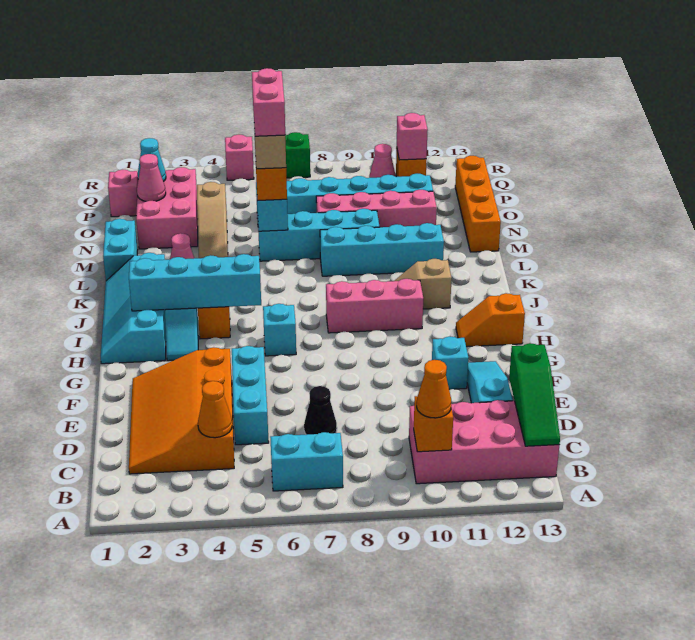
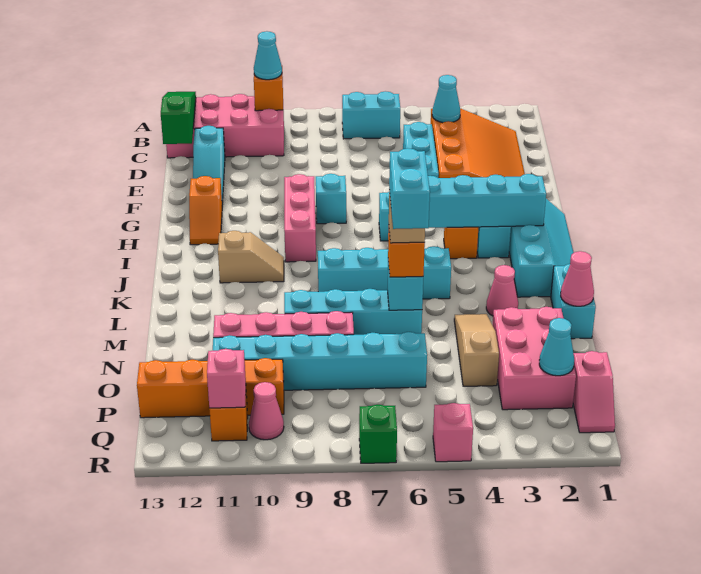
orange cone B10 level 3 -> cyan cone B10 level 3
orange cone C4 level 2 -> cyan cone C4 level 2
black cone D7 level 1 -> none
cyan brick F11 level 1 -> cyan brick G8 level 1
orange slope H12:H13 level 1 top 13 -> orange slope G12:H12 level 1 top G
pink brick I8:I10 level 1 -> pink brick G9:I9 level 1
cyan brick L8:L11 level 1 -> cyan brick K5:K8 level 1
pink brick M6:N6 level 5 -> cyan brick M6:N6 level 5
orange brick M13:P13 level 1 -> orange brick P10:P13 level 1
pink cone O2 level 2 -> pink cone M1 level 2

